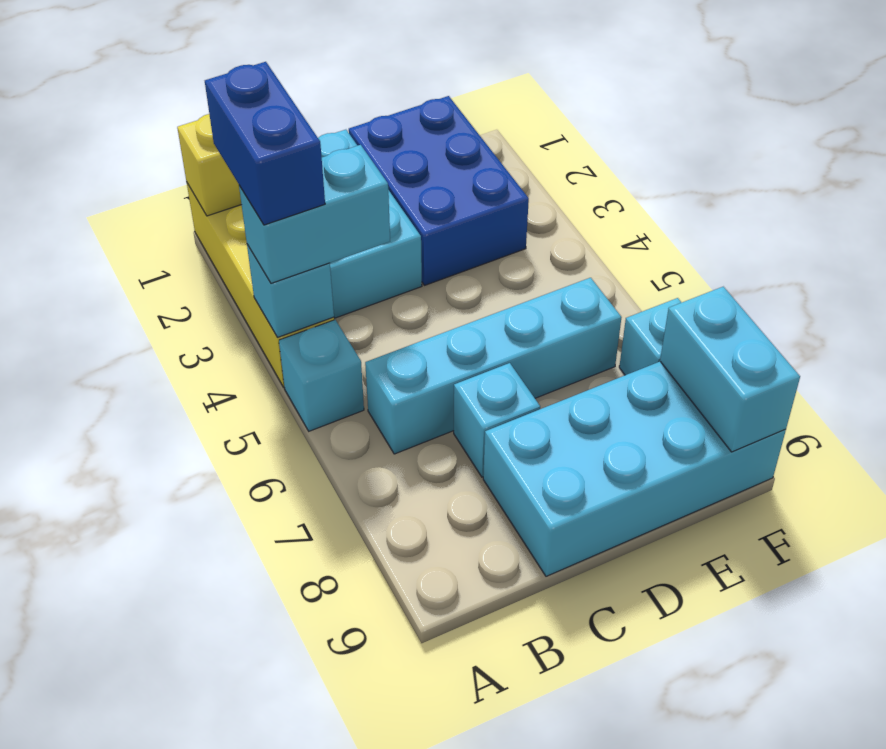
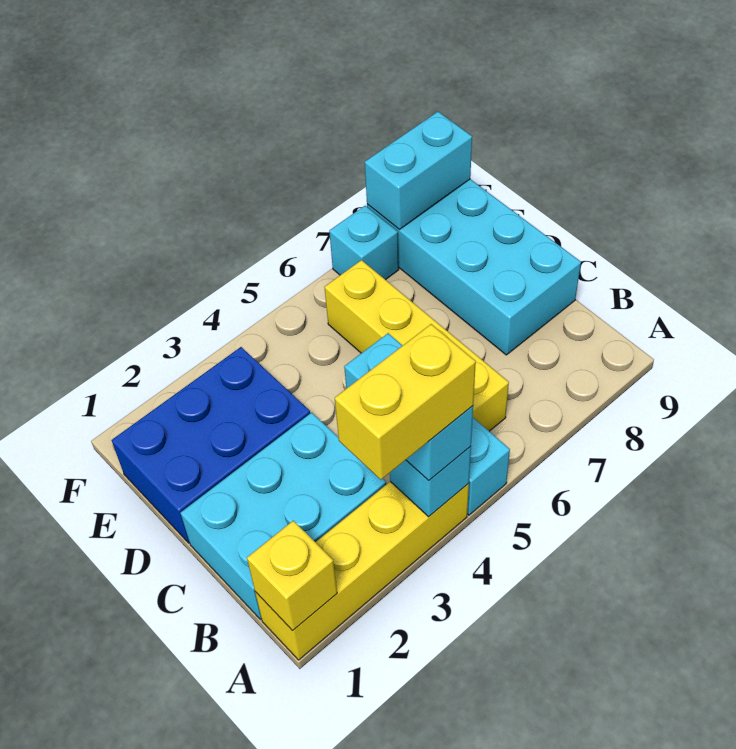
blue brick A3:A4 level 4 -> yellow brick A3:A4 level 4
cyan brick B6:E6 level 1 -> yellow brick B6:E6 level 1
cyan brick C7 level 1 -> none

